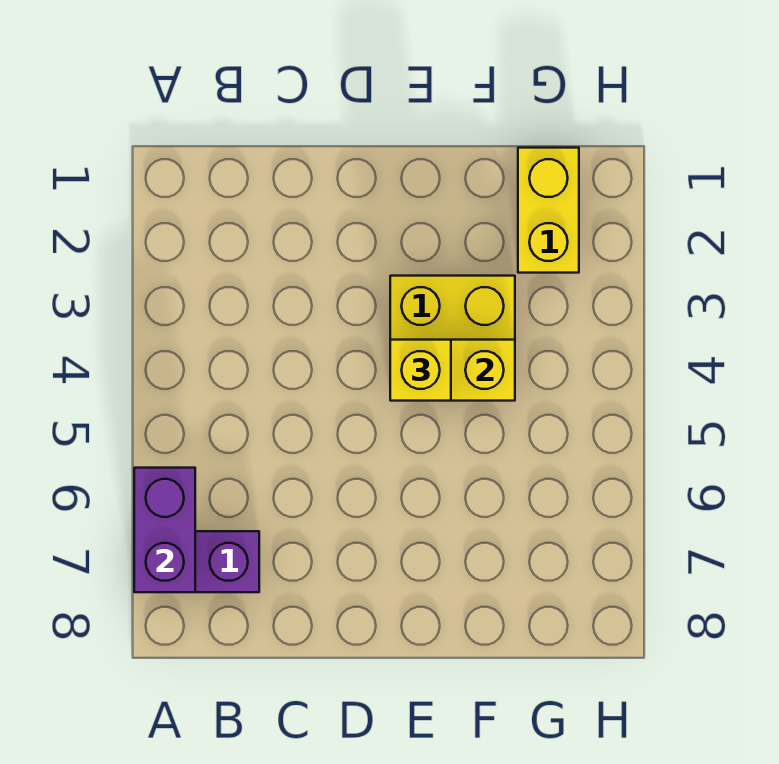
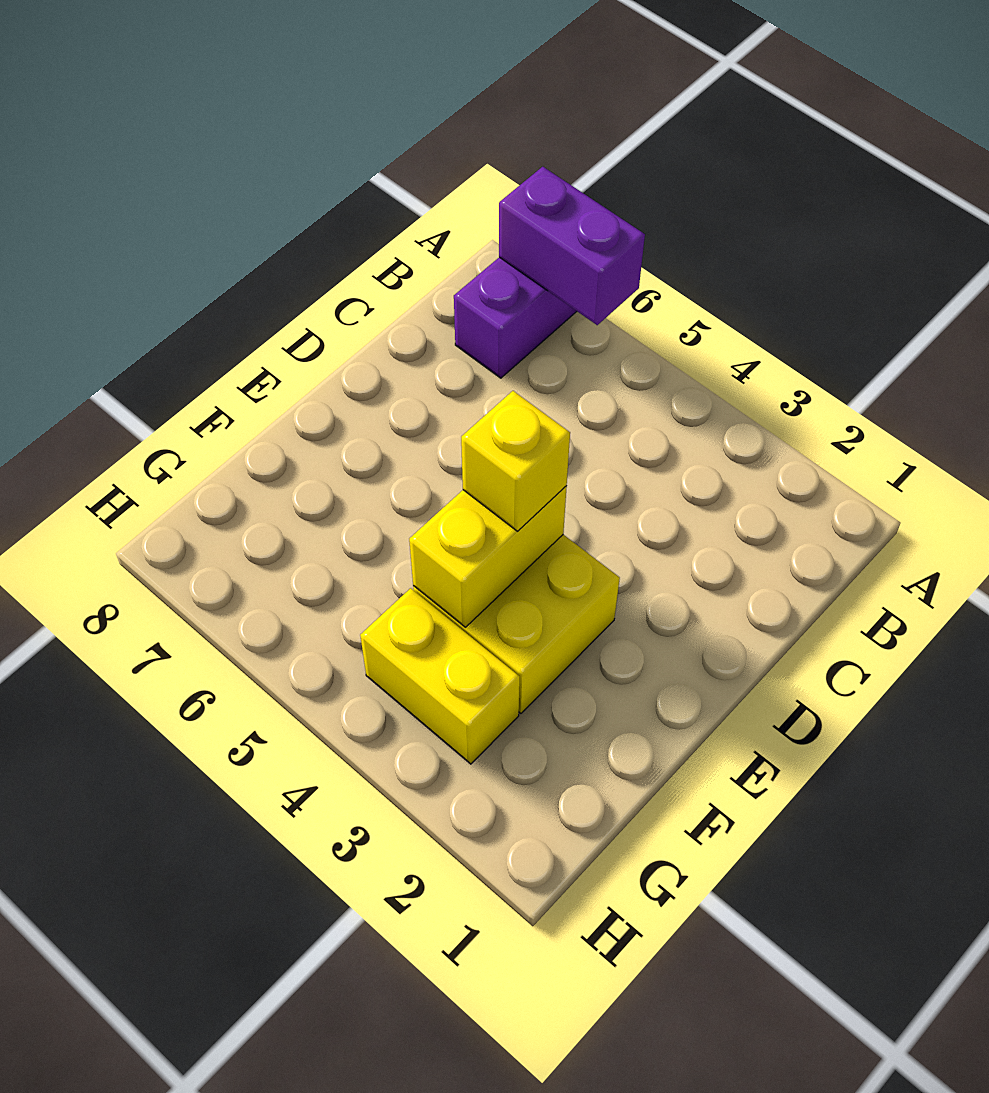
yellow brick G1:G2 level 1 -> yellow brick G3:G4 level 1

